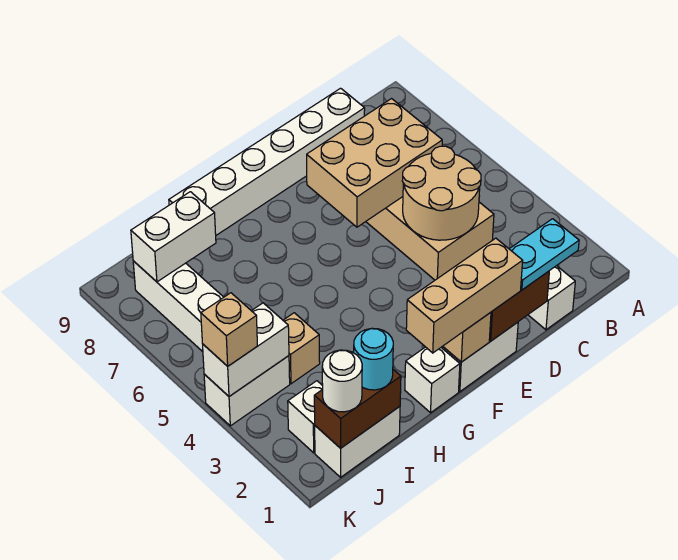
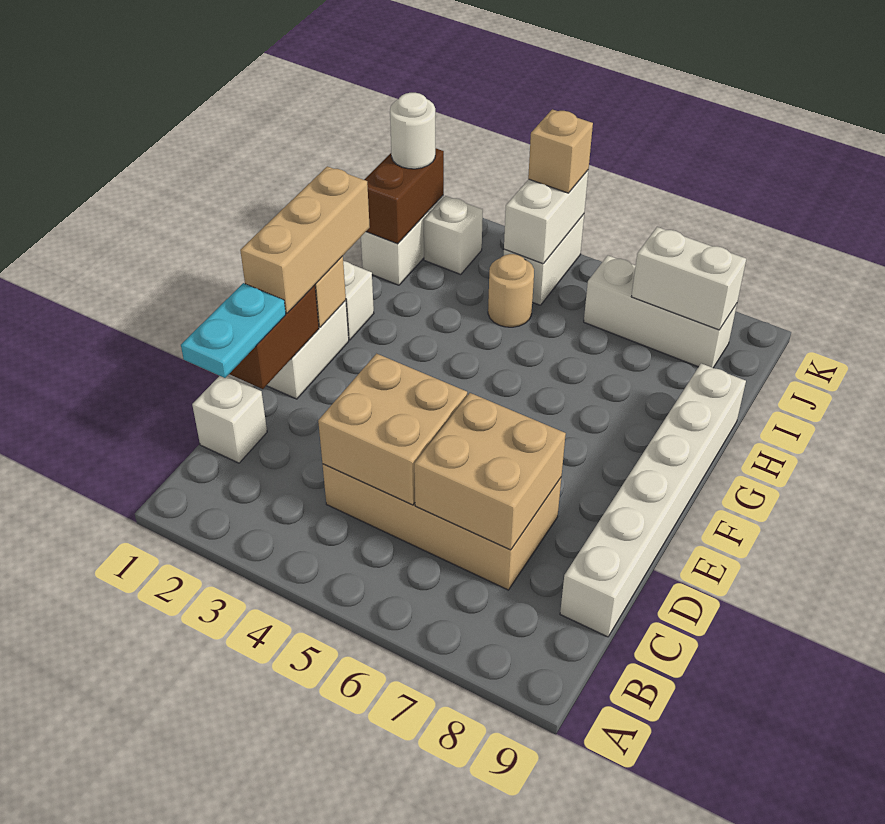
tan round brick C4:D5 level 2 -> tan brick C4:D5 level 2
tan brick C6:E7 level 2 -> tan brick C6:D7 level 2
cyan round brick I1 level 3 -> none
tan brick I4 level 1 -> tan round brick I4 level 1
white brick I8:J8 level 2 -> white brick J7:J8 level 2

